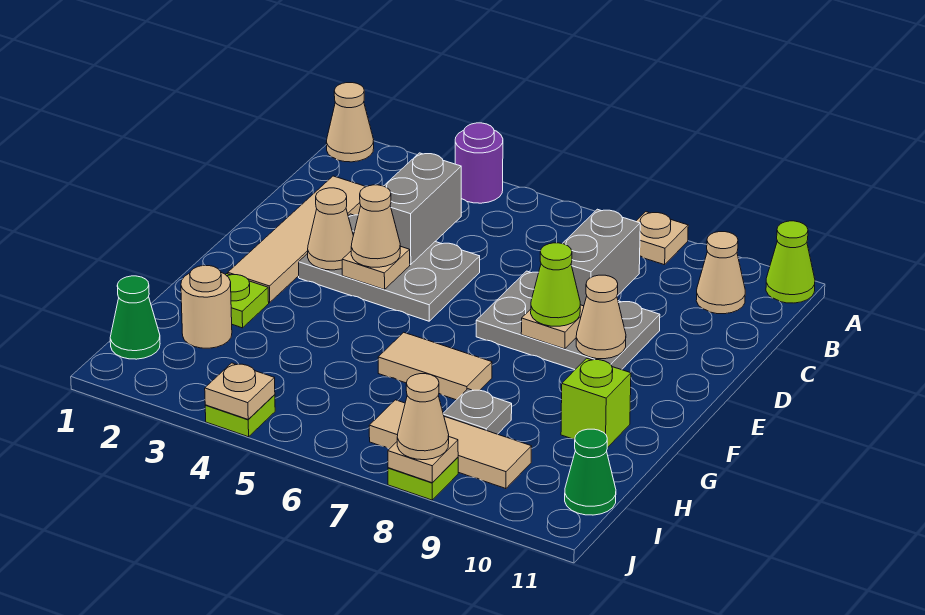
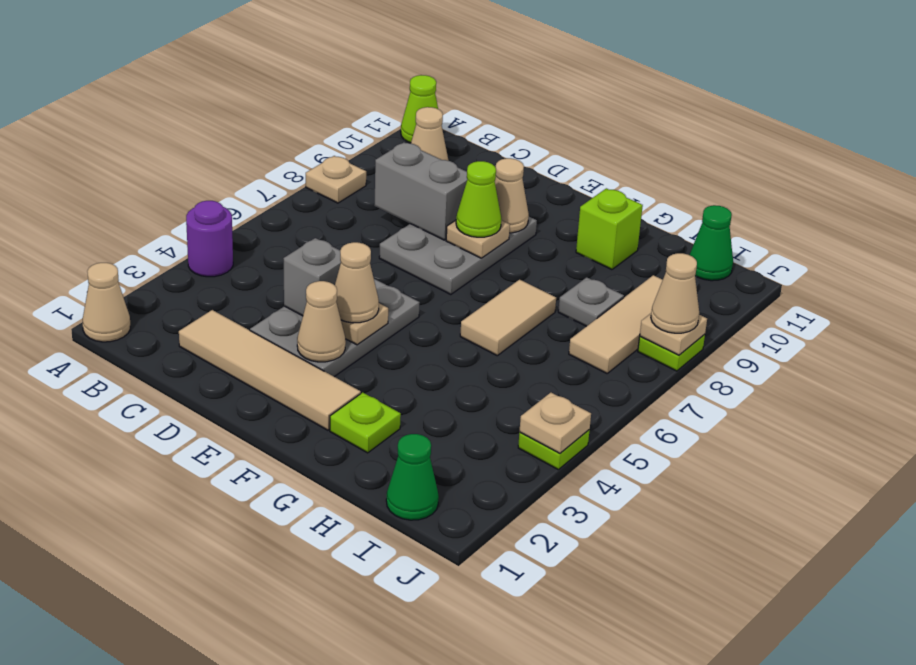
grey brick C4:D4 level 2 -> grey brick D4 level 2
tan round brick H2 level 1 -> none

